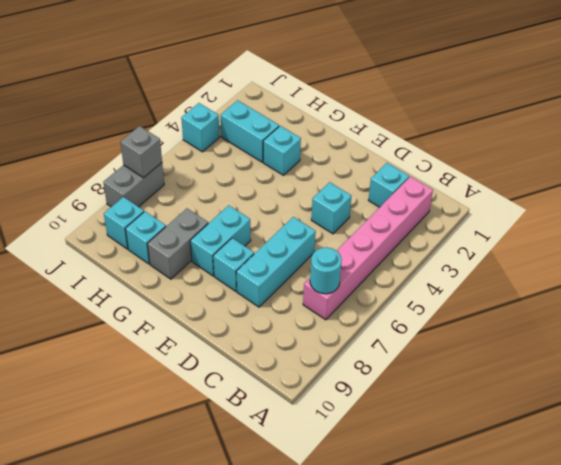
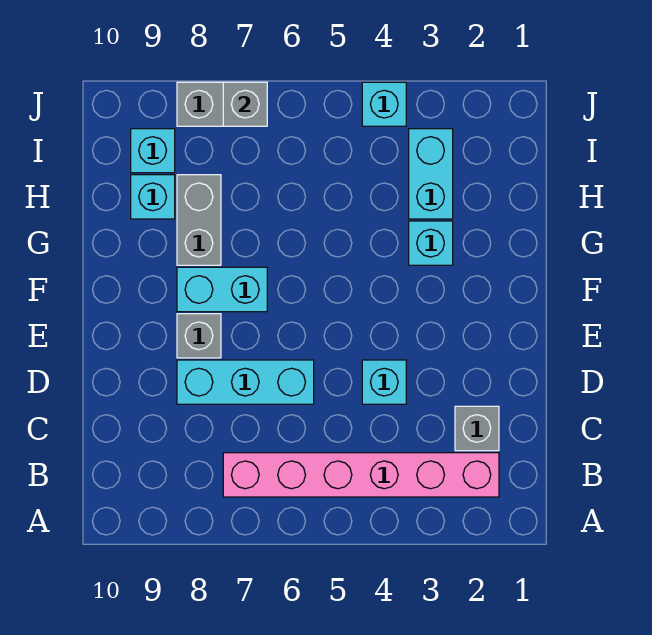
cyan round brick B7 level 2 -> none
cyan brick C2 level 1 -> grey brick C2 level 1
cyan brick E8 level 1 -> grey brick E8 level 1
grey brick G8:G9 level 1 -> grey brick G8:H8 level 1

